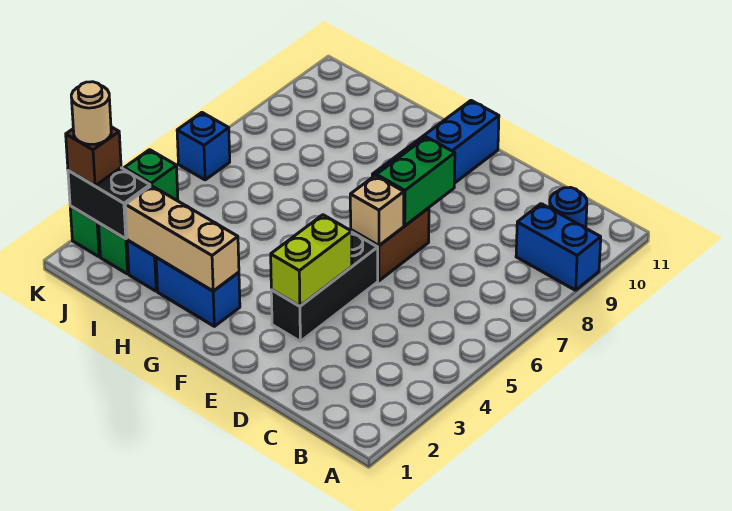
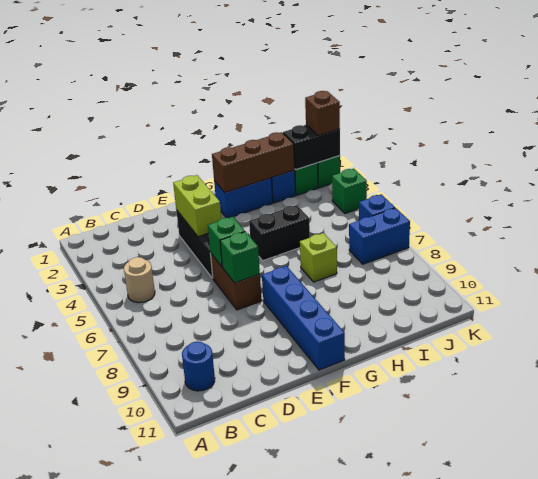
blue brick A9:B9 level 1 -> blue brick J7:K7 level 1
tan brick E6 level 2 -> green brick E6 level 2
green brick E7:E8 level 2 -> green brick E7 level 2
tan brick G2:I2 level 2 -> brown brick G2:I2 level 2
none -> black brick G5:H5 level 1
none -> lime brick H7 level 1
tan round brick K2 level 4 -> tan round brick B5 level 1

